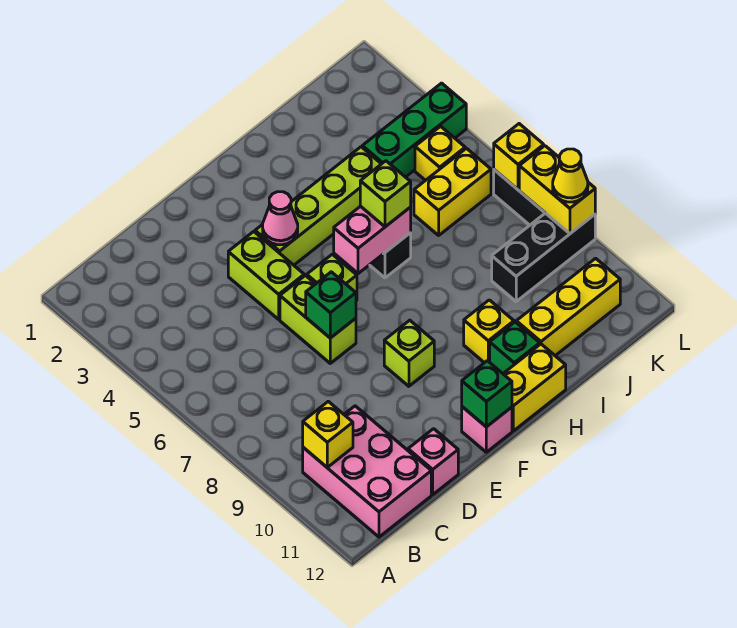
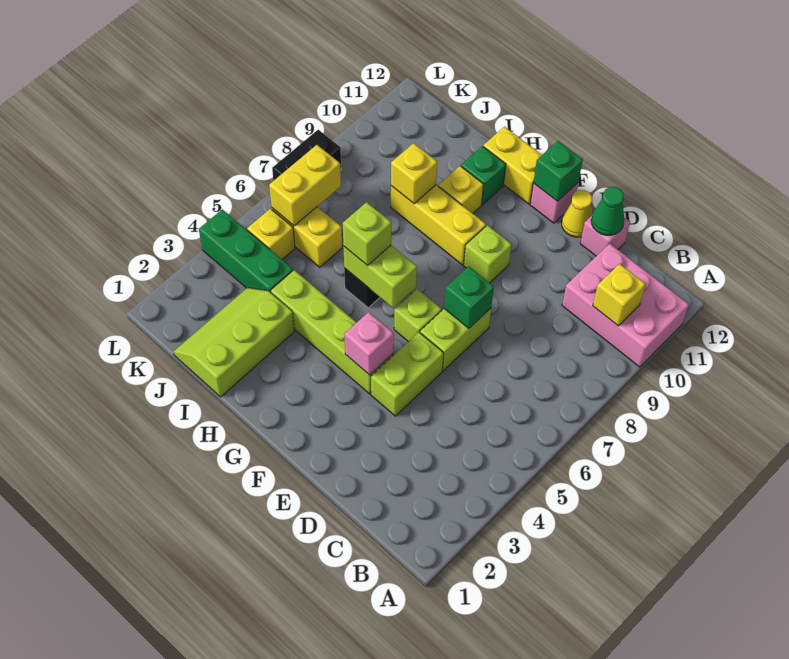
pink brick B10:C12 level 1 -> pink brick A10:C11 level 1
none -> green cone D12 level 2
pink cone F4 level 2 -> pink brick F4 level 2
pink brick G6:H6 level 2 -> lime brick G6:H6 level 2
none -> lime slope I1:J3 level 1 top I
yellow brick I11:K11 level 1 -> yellow brick G9:I9 level 1
black brick J9:L9 level 1 -> none
yellow brick L7 level 2 -> yellow brick I9 level 2
yellow brick L8:L9 level 2 -> yellow brick K6:K7 level 2
yellow cone L9 level 3 -> yellow cone E12 level 1

